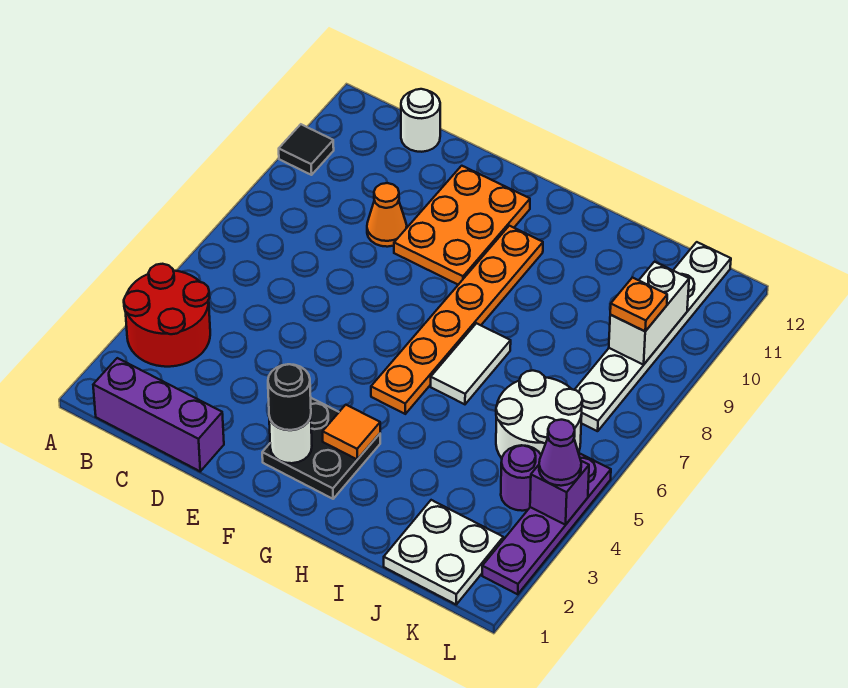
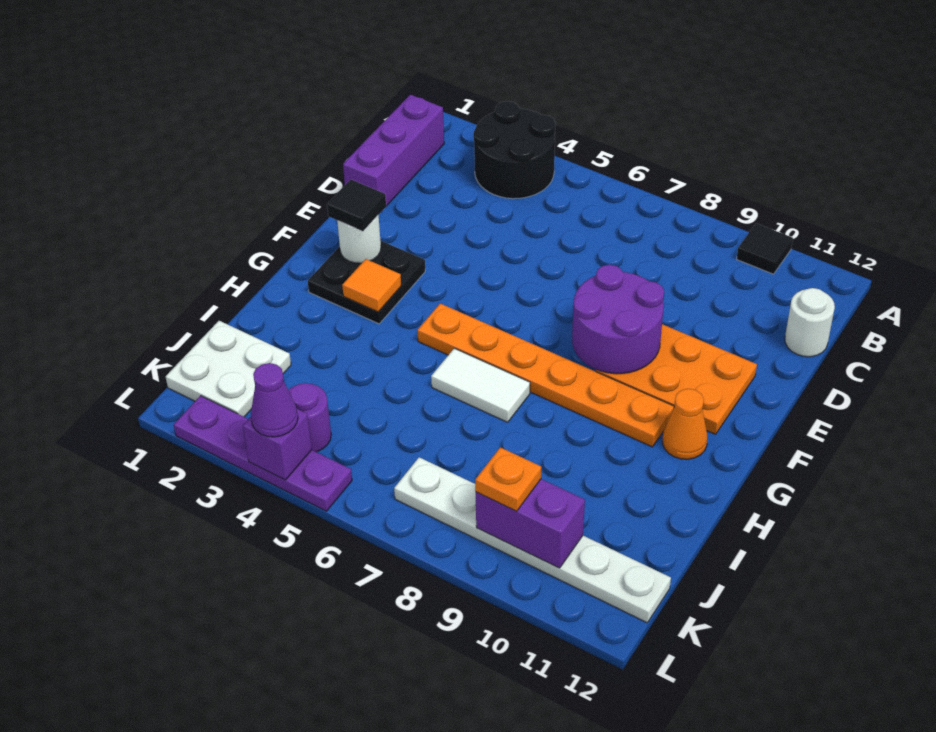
red round brick A3:B4 level 1 -> black round brick A3:B4 level 1
orange cone D9 level 1 -> orange cone G11 level 1
none -> purple round brick E8:F9 level 2
black round brick F2 level 3 -> black tile F2 level 3
white round brick J5:K6 level 1 -> none
white brick K9:K10 level 2 -> purple brick K9:K10 level 2

